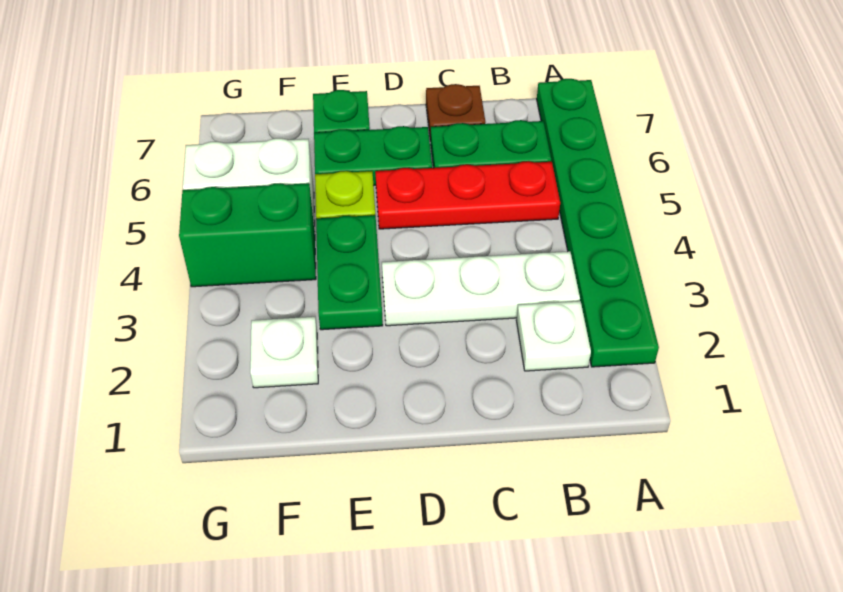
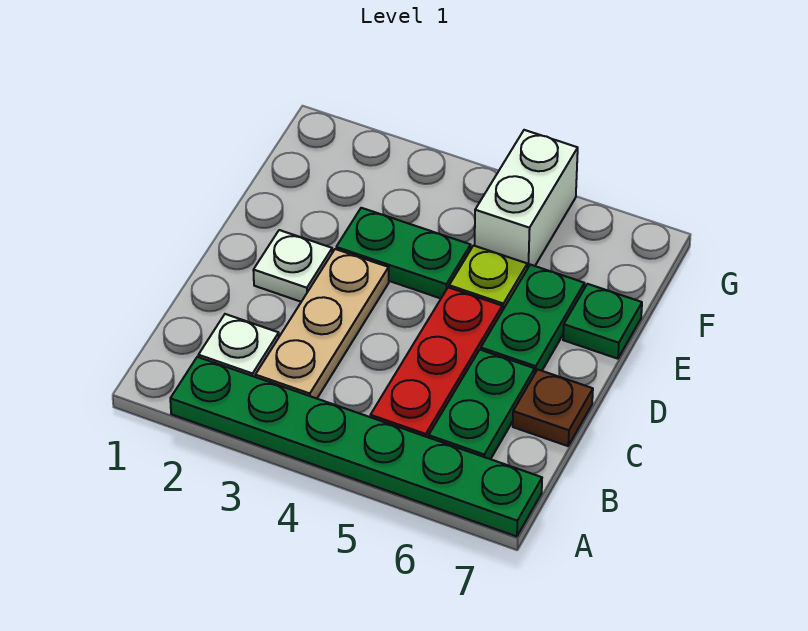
white plate B3:D3 level 1 -> tan plate B3:D3 level 1
white plate F2 level 1 -> white plate D2 level 1
green brick F4:G4 level 1 -> none

